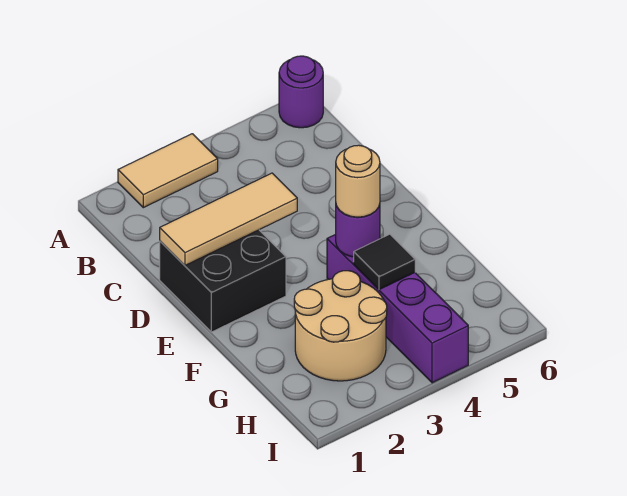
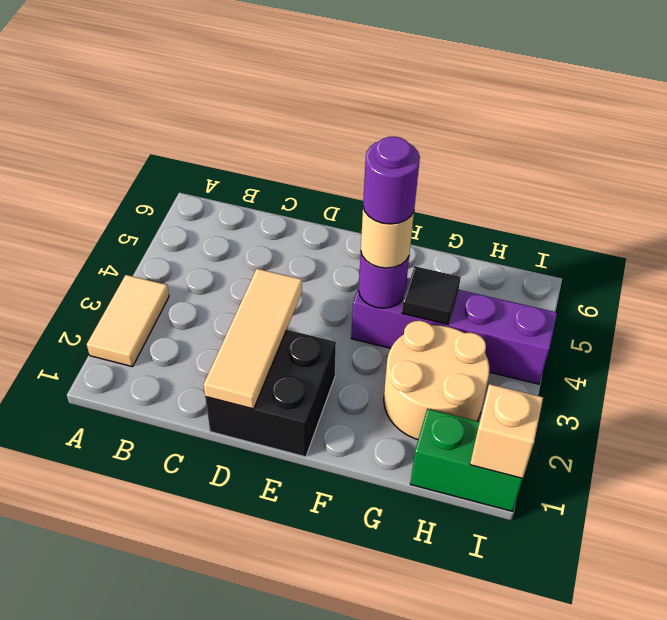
purple round brick A6 level 1 -> purple round brick F4 level 4
none -> green brick H1:I1 level 1
none -> tan brick I1 level 2

